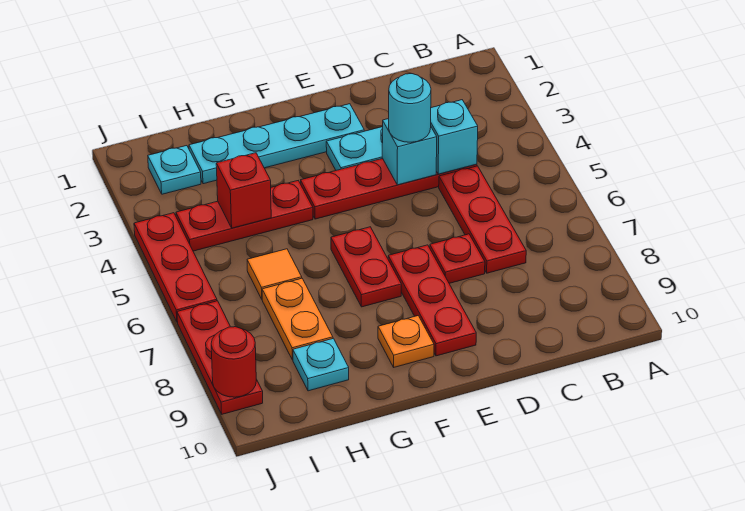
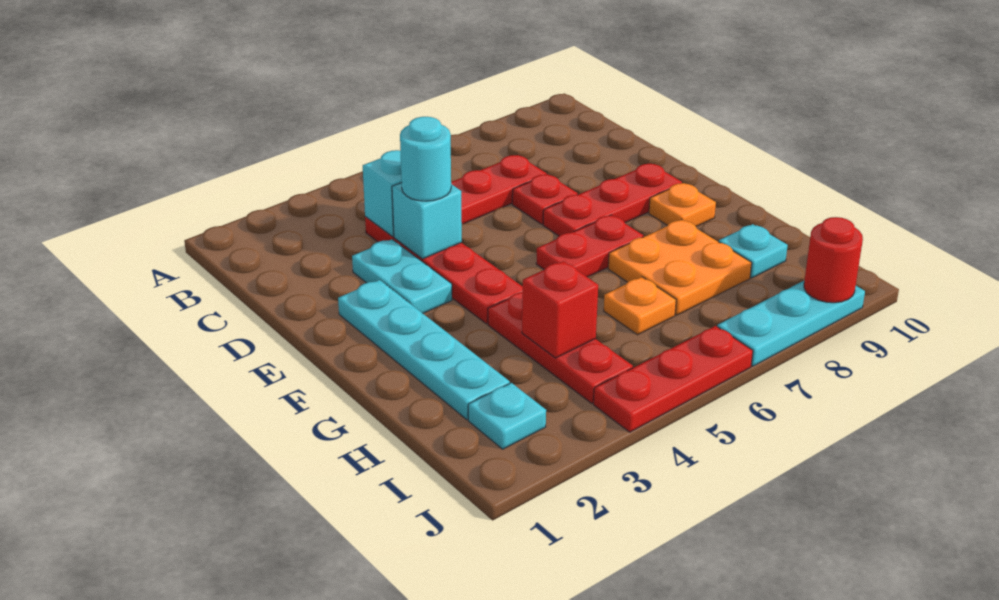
orange tile H6 level 1 -> orange plate H6 level 1
orange plate H7:H8 level 1 -> orange plate G7:H8 level 1
red plate J7:J9 level 1 -> cyan plate J7:J9 level 1

